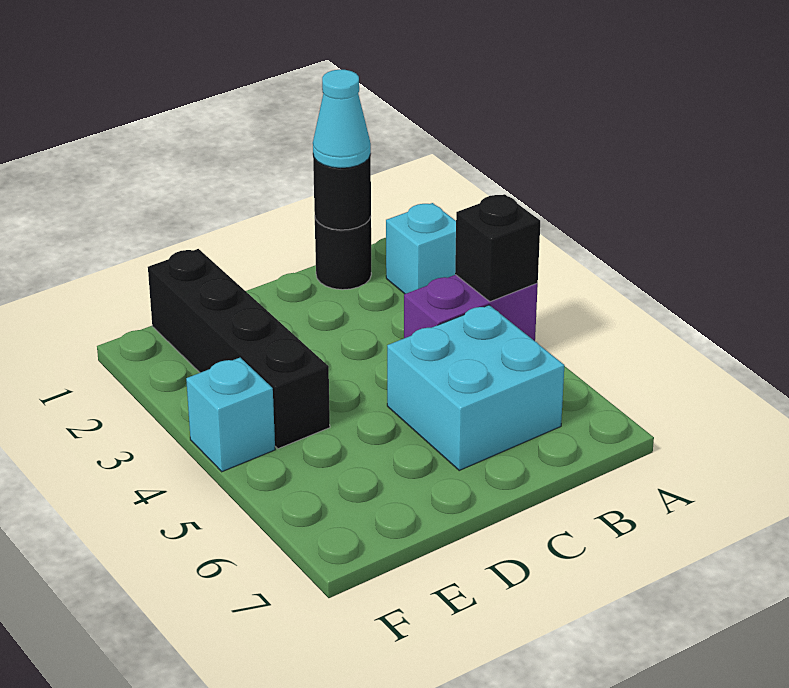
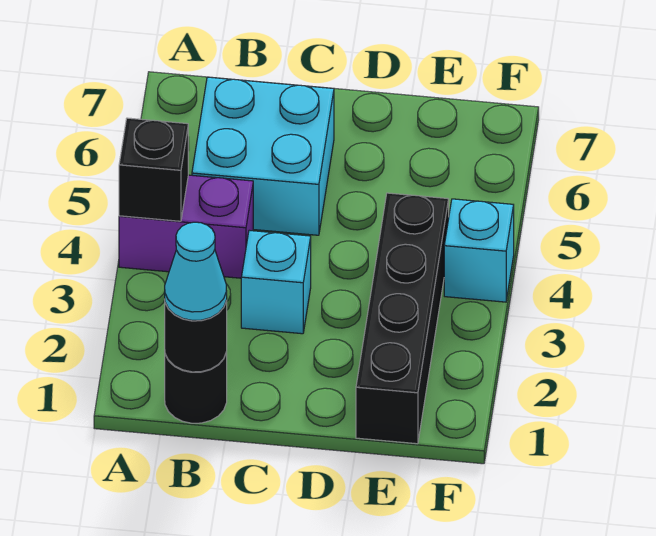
cyan brick A2 level 1 -> cyan brick C3 level 1

